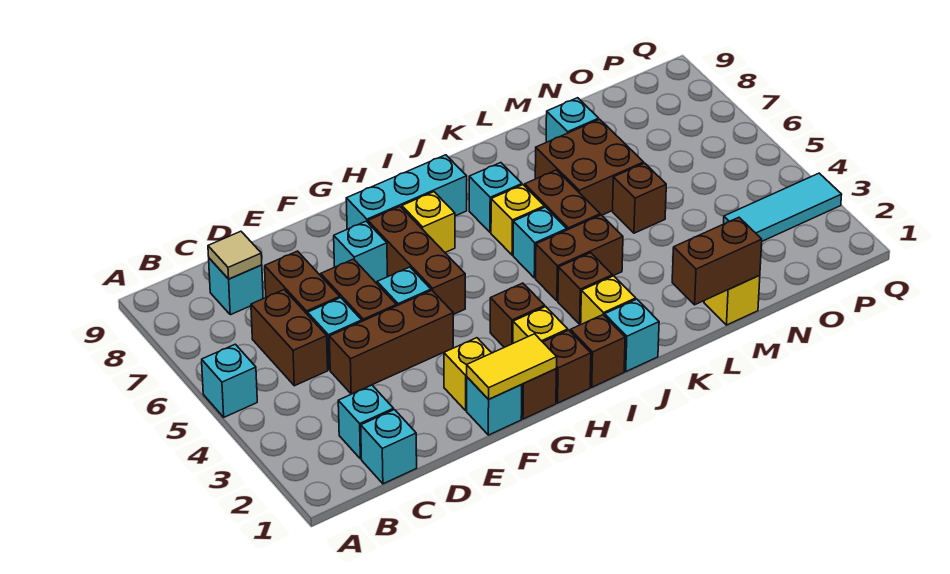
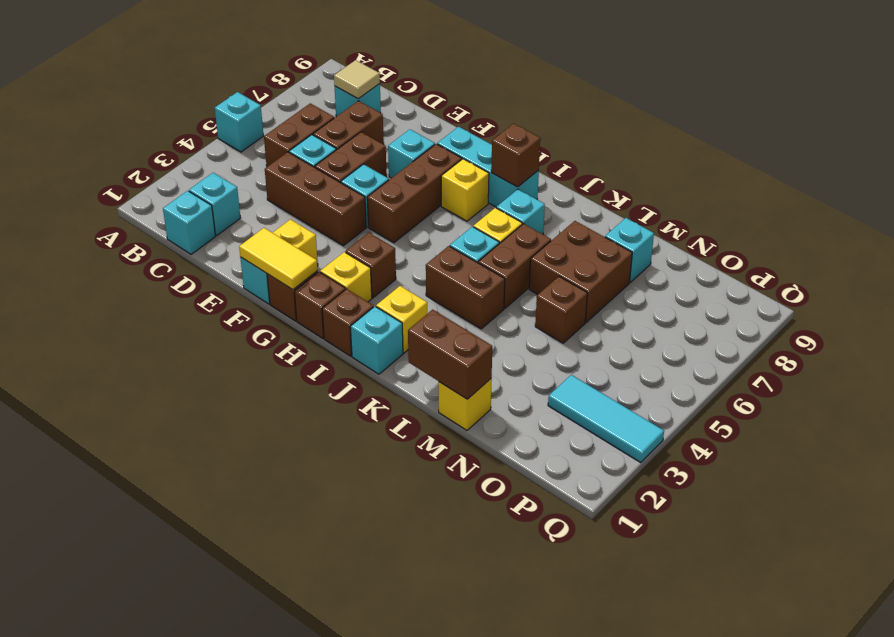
brown brick J3 level 1 -> brown brick I8 level 2

